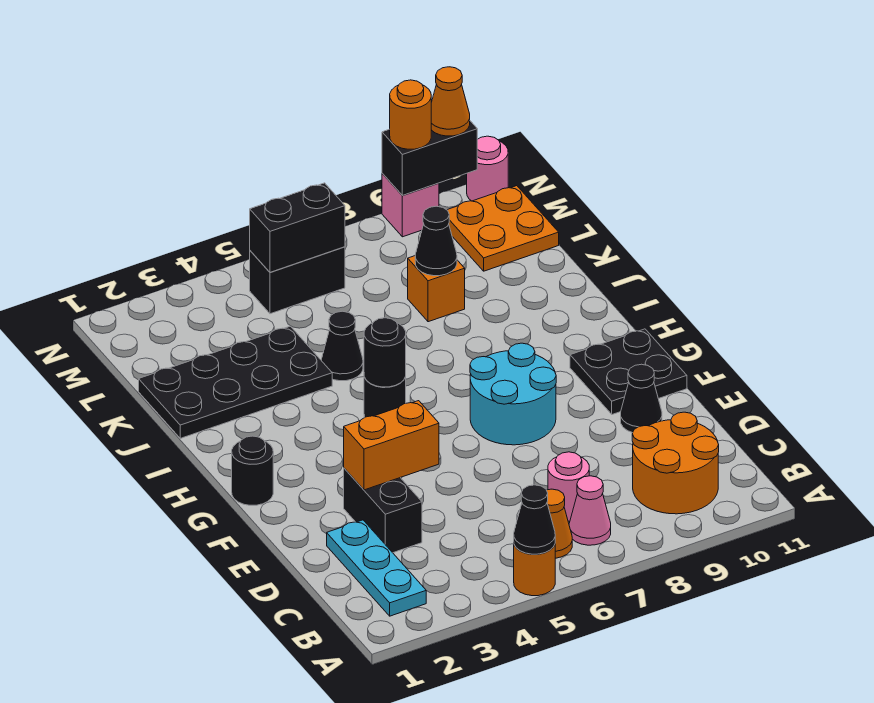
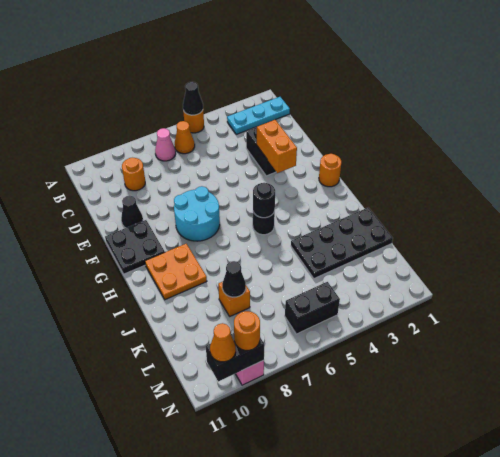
cyan plate B2:D2 level 1 -> cyan plate B1:B3 level 1
orange round brick B9:C10 level 1 -> orange round brick C9 level 1
pink round brick C7 level 1 -> none
orange brick E3:E4 level 2 -> orange brick E3:F3 level 2
black round brick G1 level 1 -> orange round brick G1 level 1
black cone J5 level 1 -> none
orange plate L10:M11 level 1 -> orange plate H9:I10 level 1
black brick M5:M6 level 2 -> none
pink round brick N11 level 1 -> none

